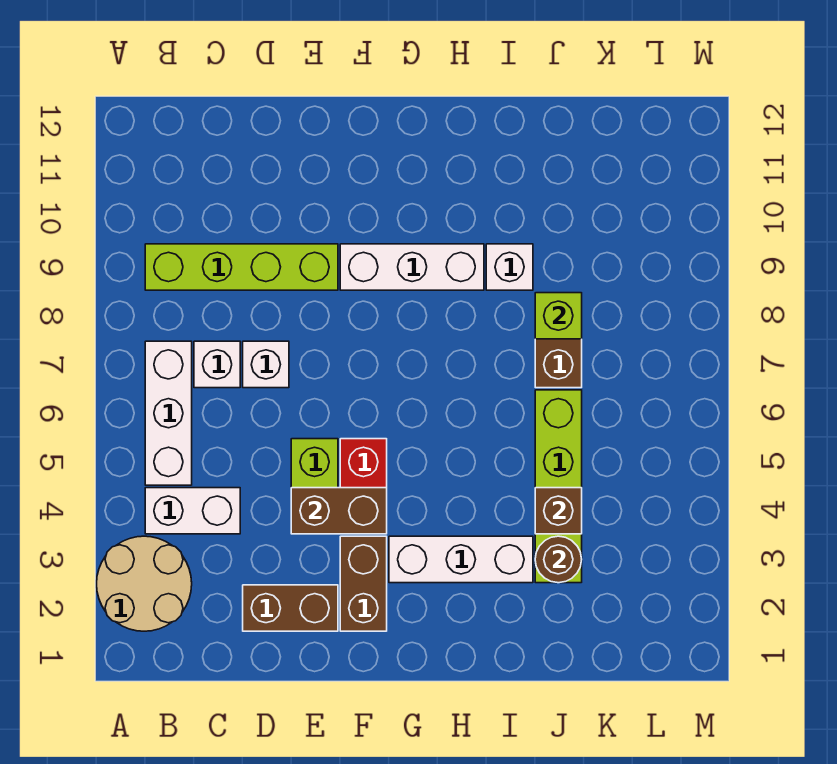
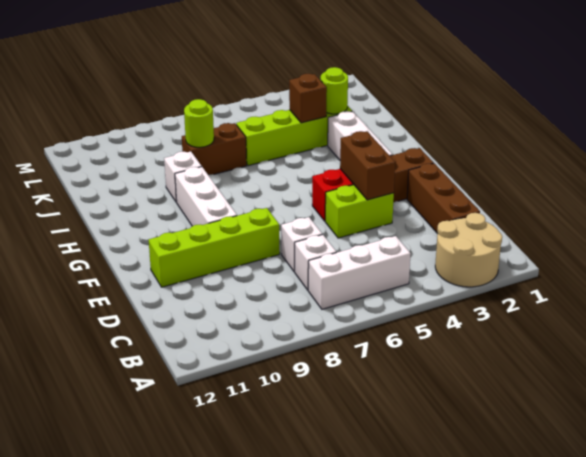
white brick B4:C4 level 1 -> none
lime brick B9:E9 level 1 -> lime brick E8:E11 level 1
brown brick D2:E2 level 1 -> brown brick C2:E2 level 1
brown round brick J3 level 2 -> lime round brick J3 level 2
lime brick J8 level 2 -> lime round brick J8 level 2

